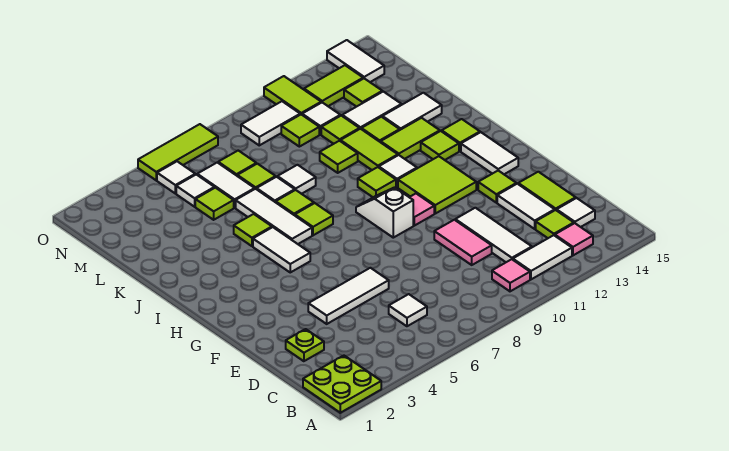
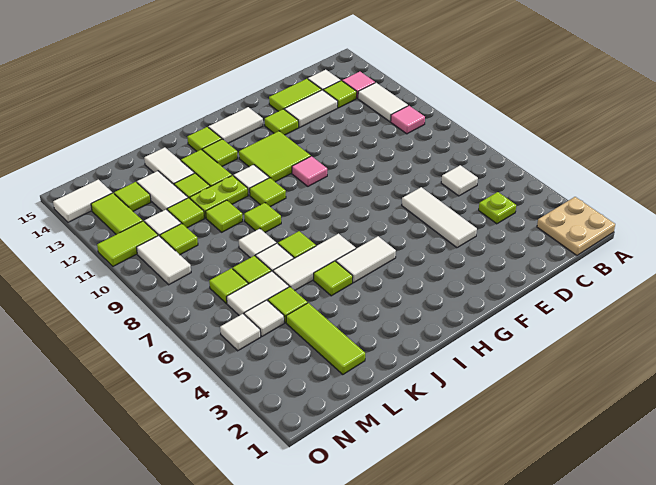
lime plate A1:B2 level 1 -> tan plate A1:B2 level 1
white tile C11:E11 level 1 -> none
lime plate D2 level 1 -> lime plate C4 level 1
pink tile D10:E10 level 1 -> none
white slope G9:H9 level 1 top G -> none
lime tile I7 level 1 -> lime tile J9 level 1
lime tile J11:K11 level 1 -> lime plate J11:K11 level 1
lime tile O5:O7 level 1 -> lime tile L2:L4 level 1

